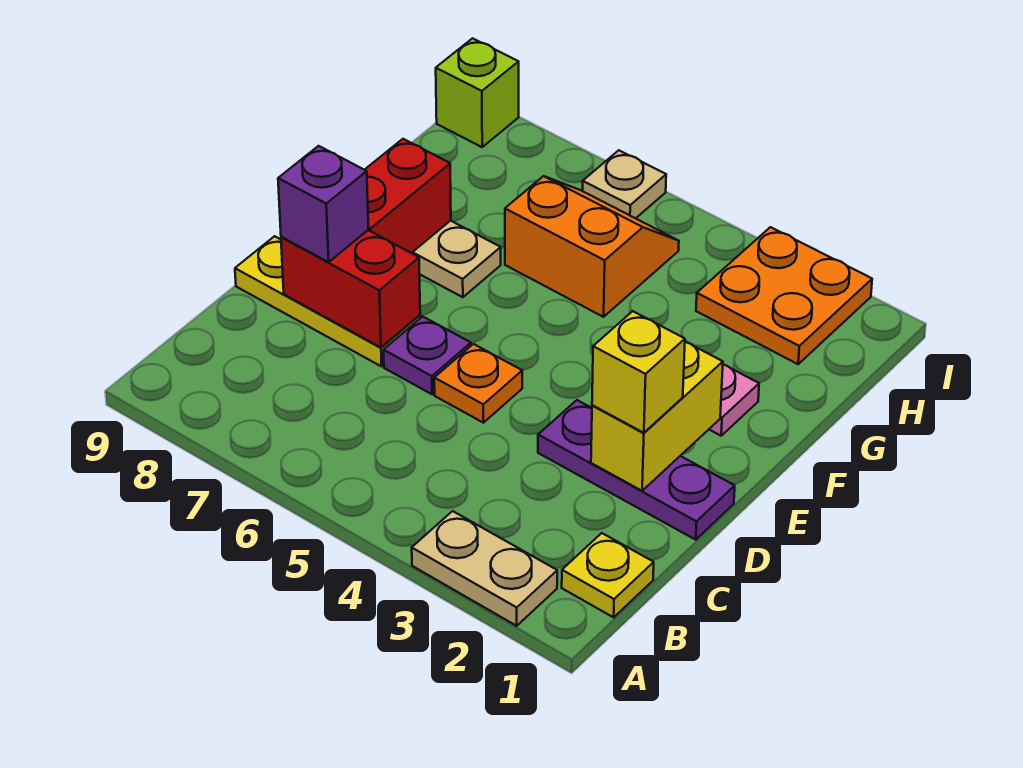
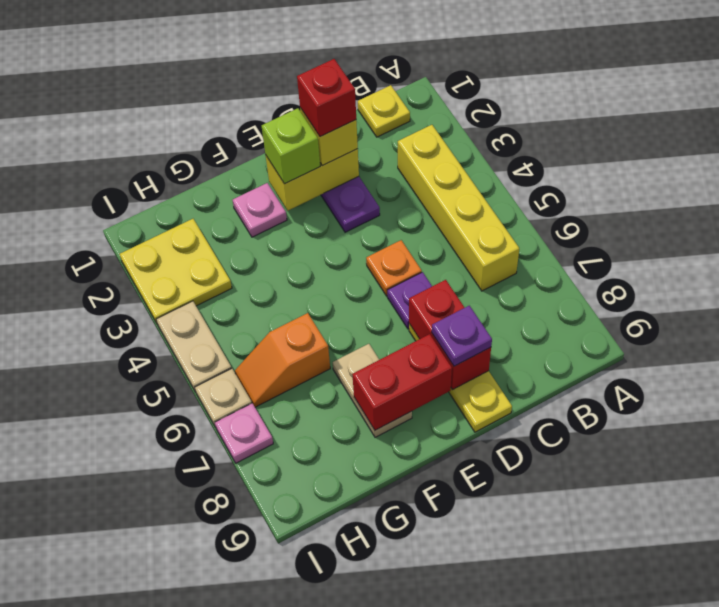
tan plate A2:A3 level 1 -> tan plate I4:I5 level 1
none -> yellow brick B3:B6 level 1
none -> red brick D2 level 4
purple brick D8 level 3 -> purple plate D8 level 3
orange slope G5:H6 level 1 top G -> orange slope G6:H6 level 1 top G
orange plate H2:I3 level 1 -> yellow plate H2:I3 level 1
none -> pink plate I7 level 1
lime brick I9 level 1 -> lime brick E2 level 3

